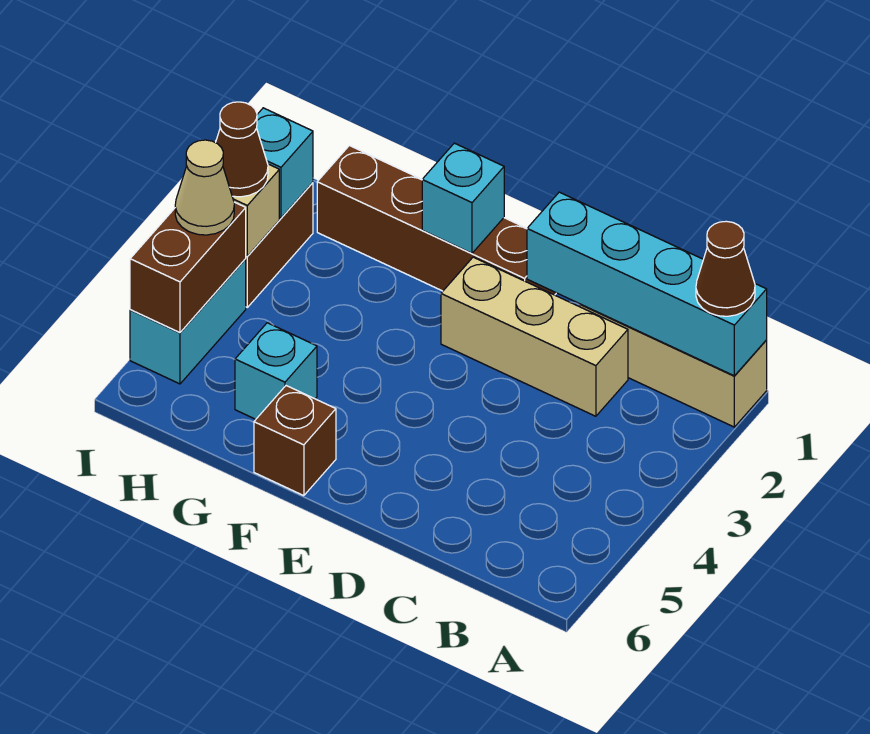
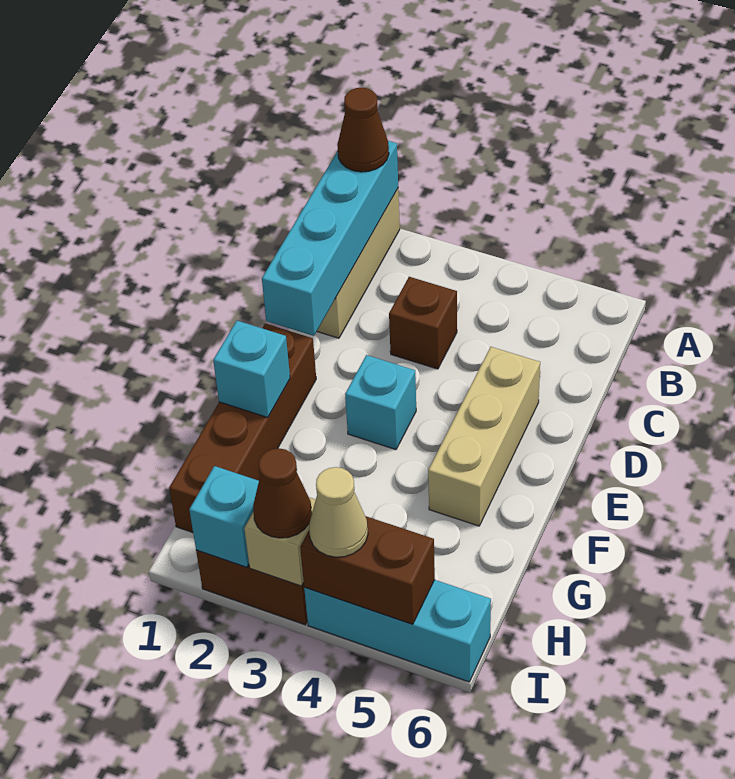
tan brick C2:E2 level 1 -> tan brick D5:F5 level 1
brown brick F6 level 1 -> brown brick C3 level 1
cyan brick G5 level 1 -> cyan brick E3 level 1
cyan brick I4:I5 level 1 -> cyan brick I4:I6 level 1

